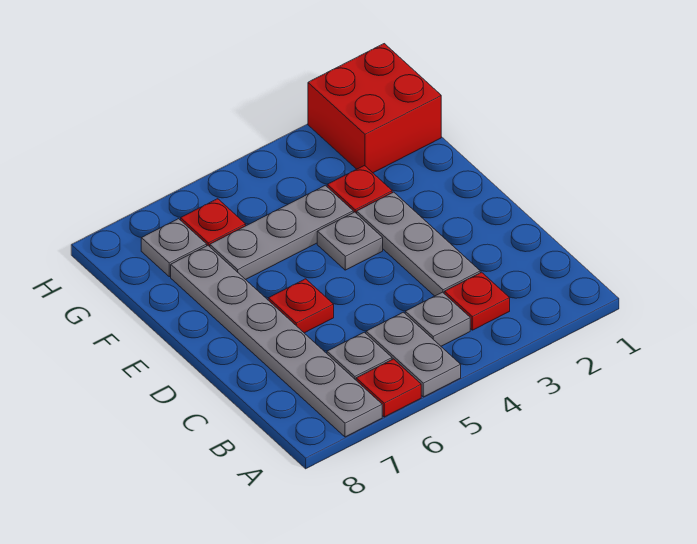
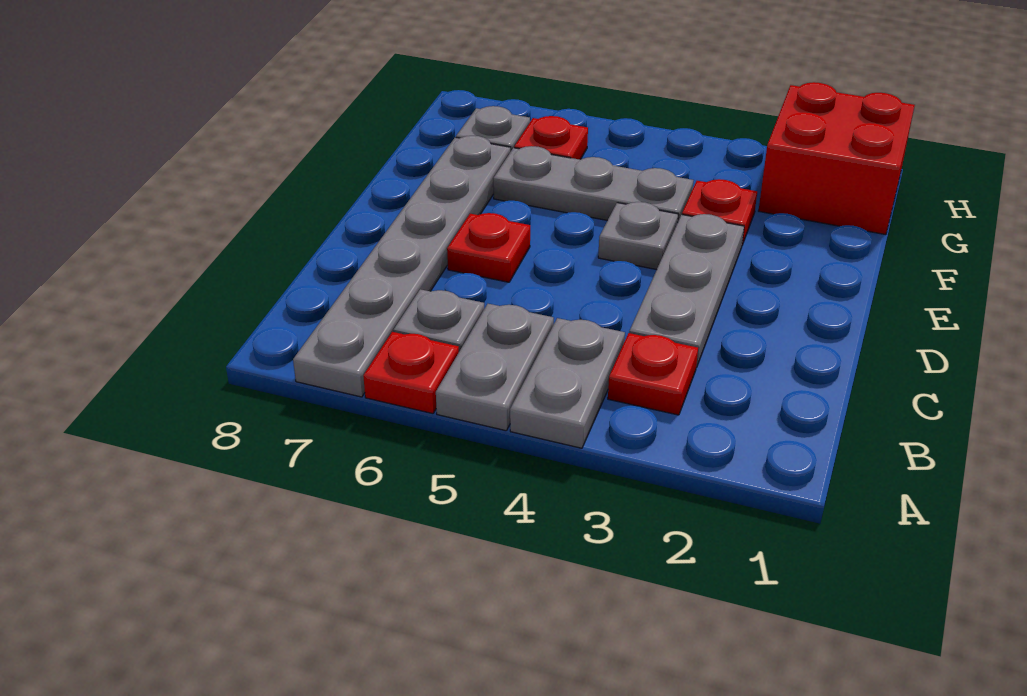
grey plate B4 level 1 -> grey plate A4:B4 level 1

